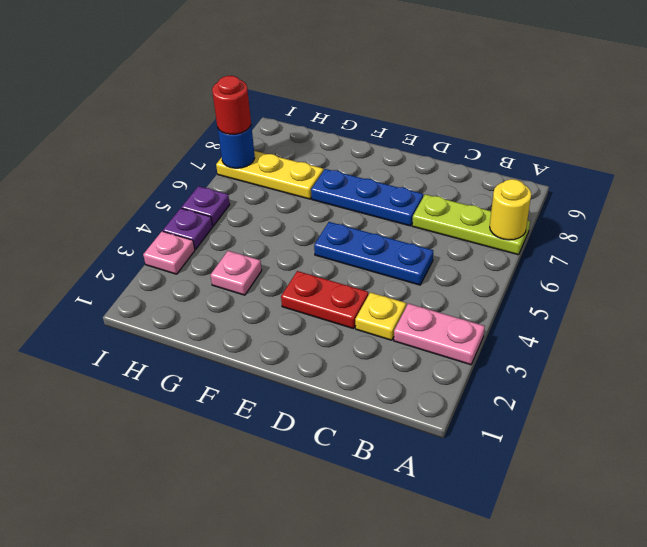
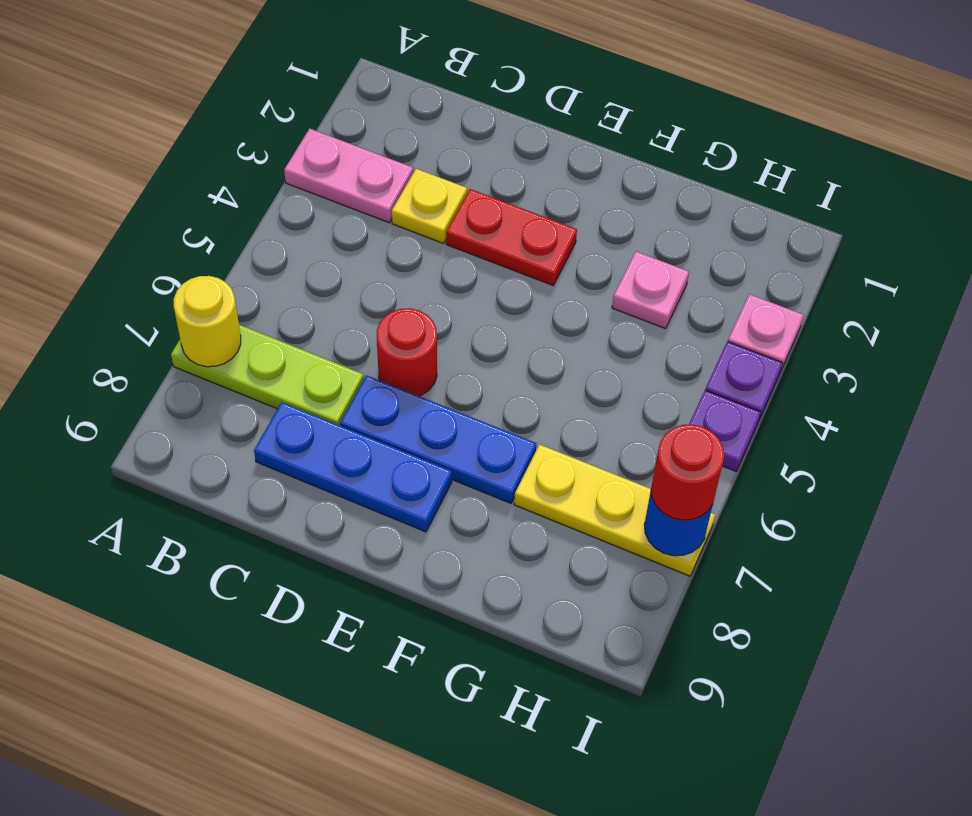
blue plate C5:E5 level 1 -> blue plate C8:E8 level 1
none -> red round brick D6 level 1

